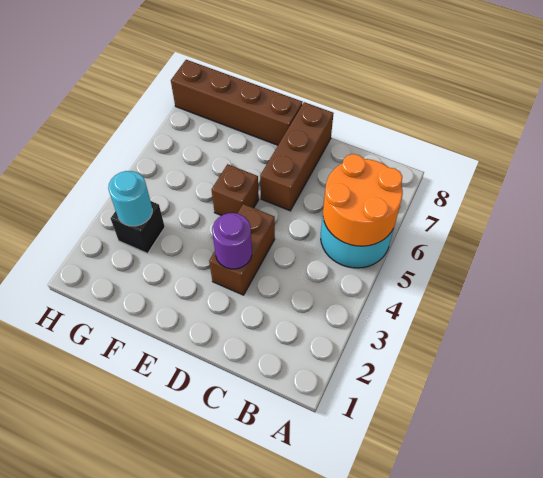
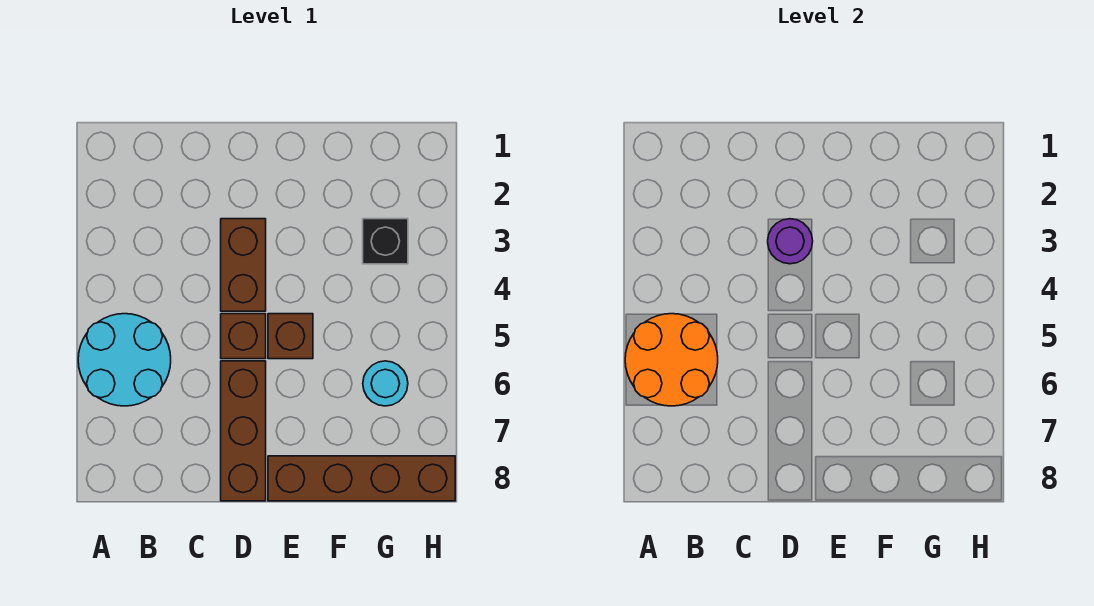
none -> brown brick D5 level 1
cyan round brick G3 level 2 -> cyan round brick G6 level 1

